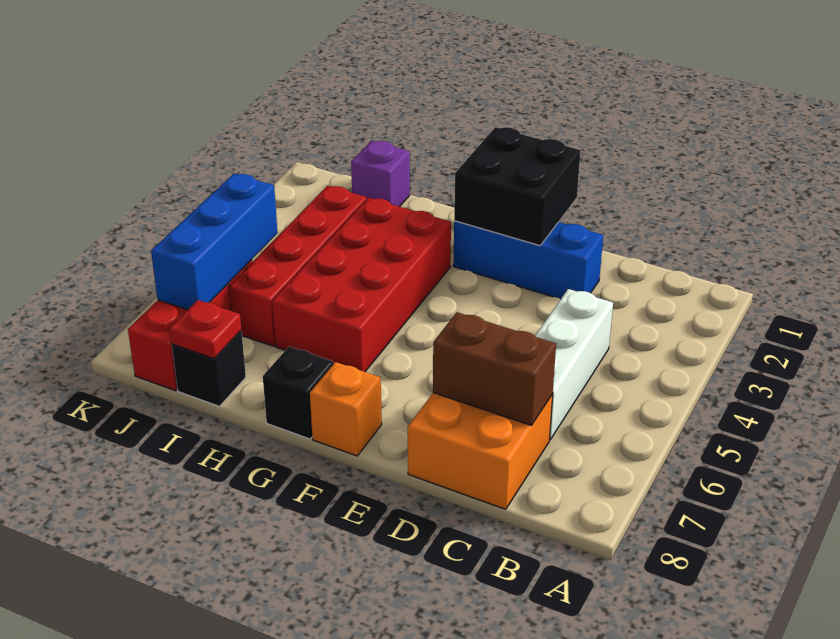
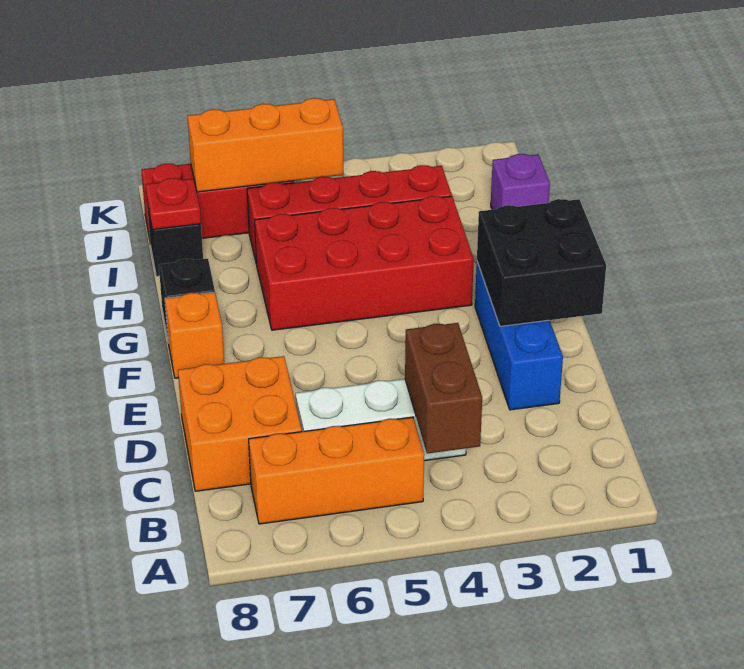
none -> orange brick B5:B7 level 1
brown brick C7:D7 level 2 -> brown brick B4:C4 level 2
blue brick J5:J7 level 2 -> orange brick J5:J7 level 2

